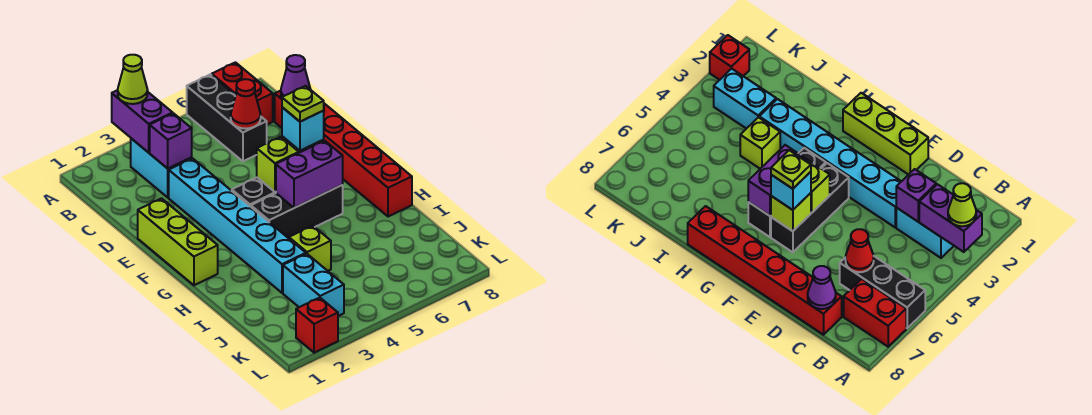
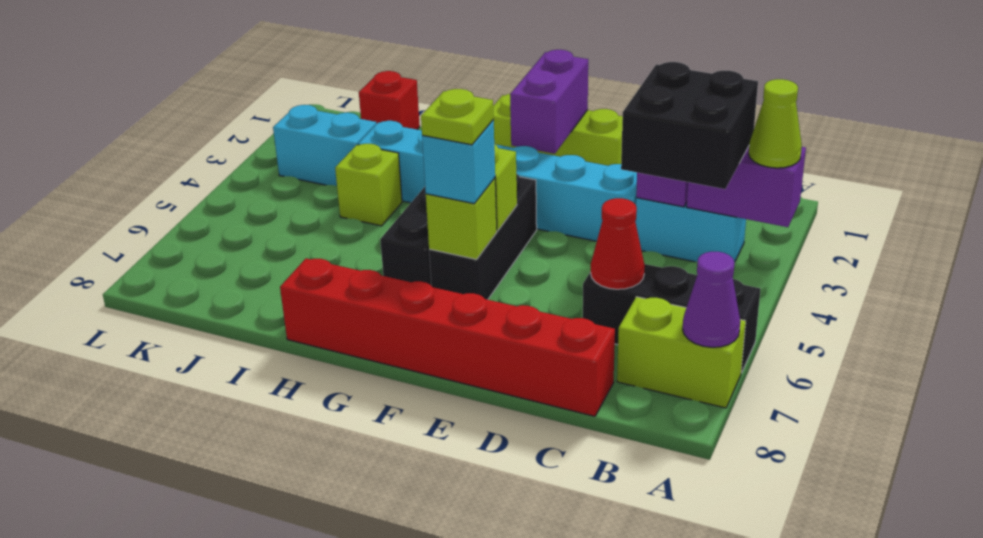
red brick A7:B7 level 1 -> lime brick A7:B7 level 1
none -> black brick B3:C4 level 3
purple cone C8 level 2 -> purple cone A7 level 2
purple brick G5:G6 level 2 -> purple brick F1:F2 level 2
red brick L2 level 1 -> red brick J1 level 1

